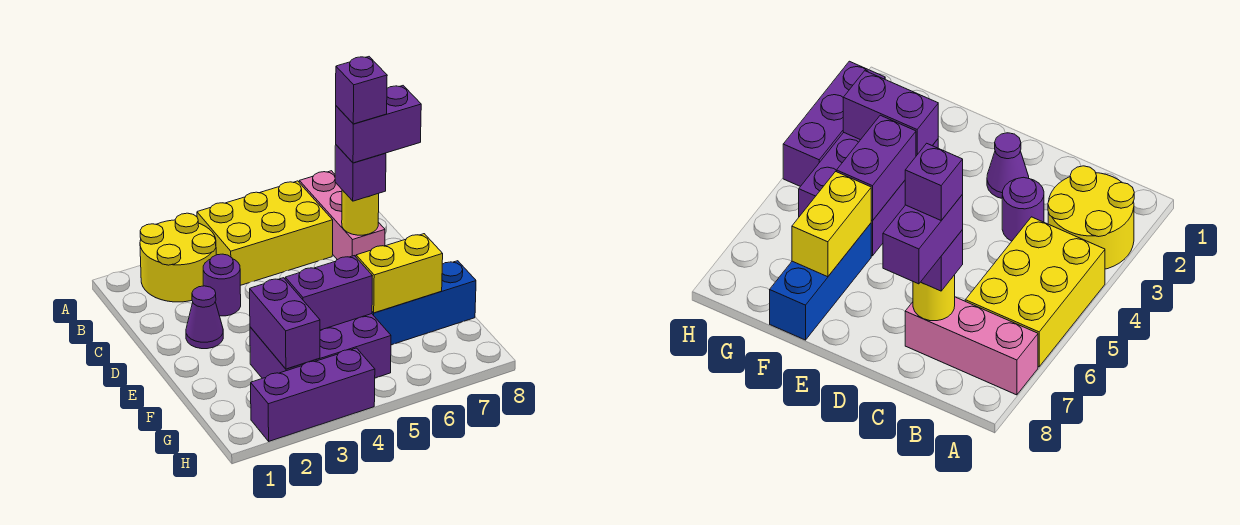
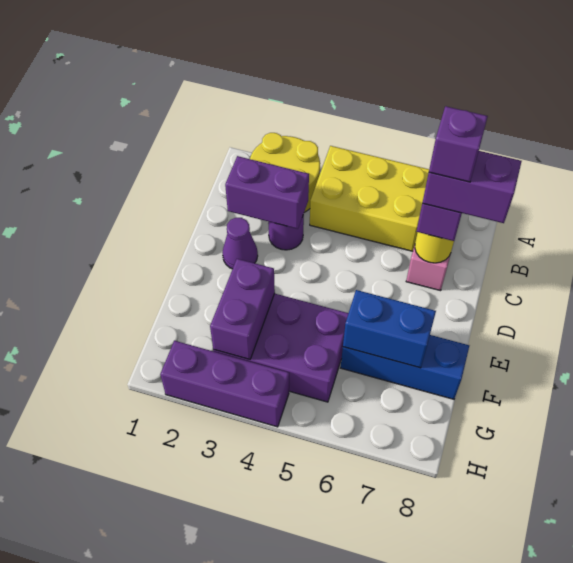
purple brick F4:F5 level 2 -> purple brick C2:C3 level 2
yellow brick F6:F7 level 2 -> blue brick F6:F7 level 2

